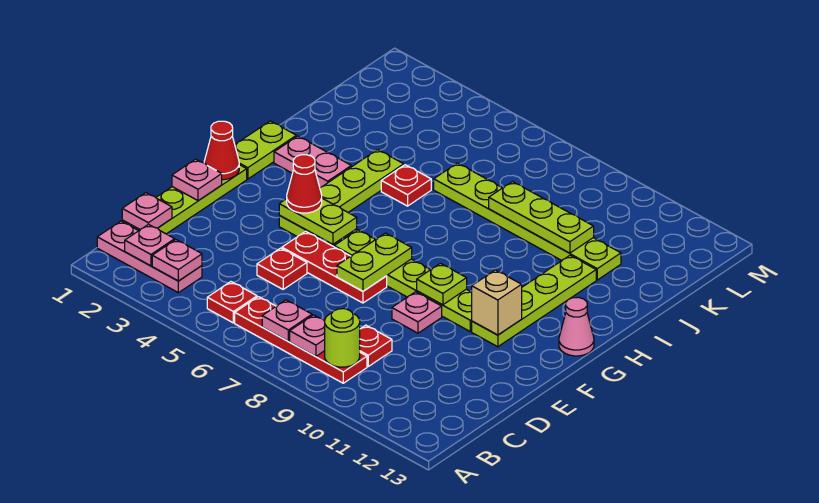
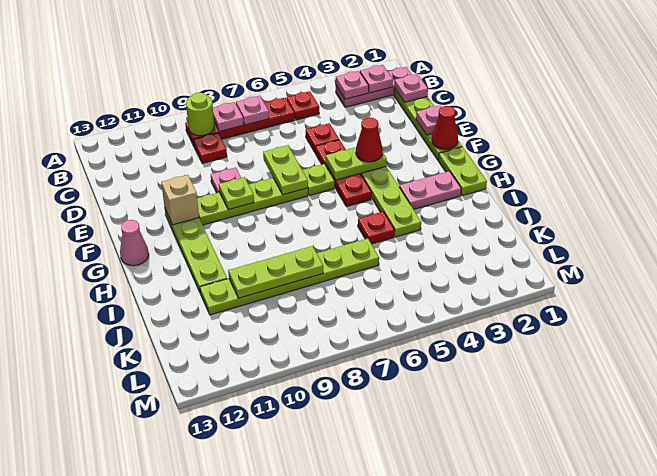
red plate E5:E7 level 1 -> red plate E5:G5 level 1

